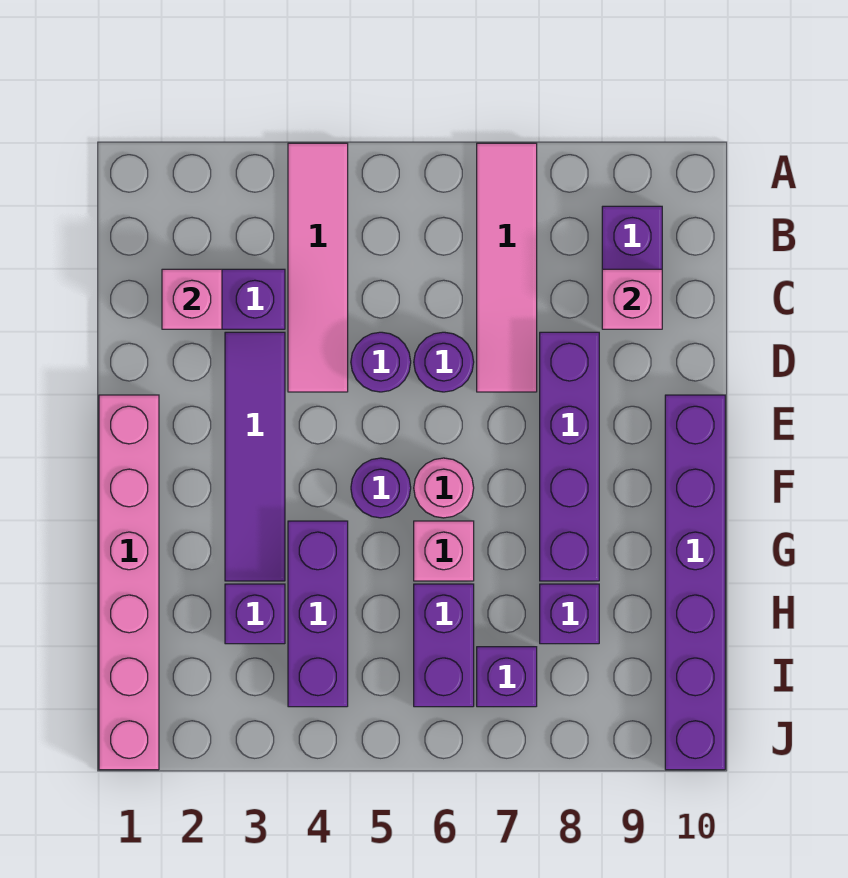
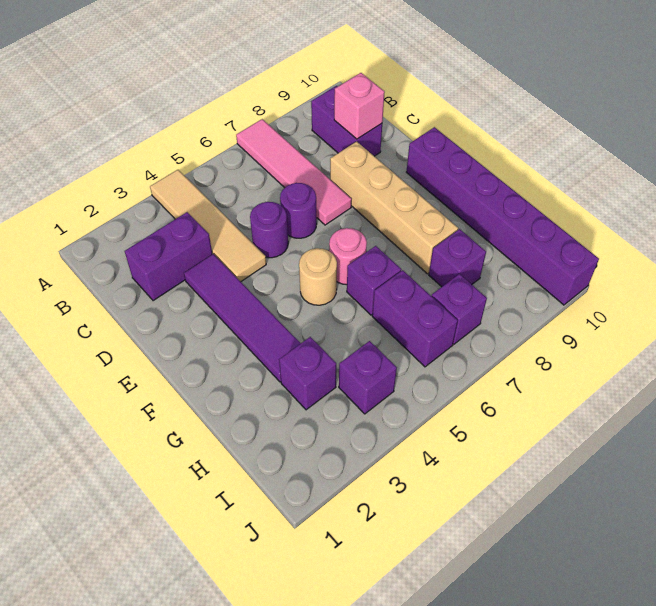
pink tile A4:D4 level 1 -> tan tile A4:D4 level 1
pink brick C2 level 2 -> none
purple brick D8:G8 level 1 -> tan brick D8:G8 level 1
pink brick E1:J1 level 1 -> none
purple round brick F5 level 1 -> tan round brick F5 level 1
purple brick G4:I4 level 1 -> purple brick I4 level 1
pink brick G6 level 1 -> purple brick G6 level 1

